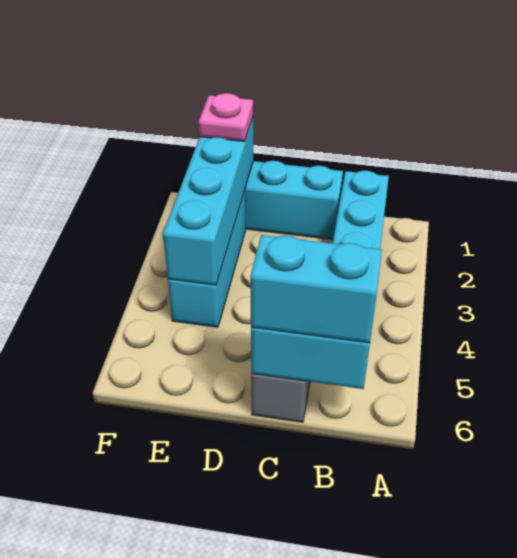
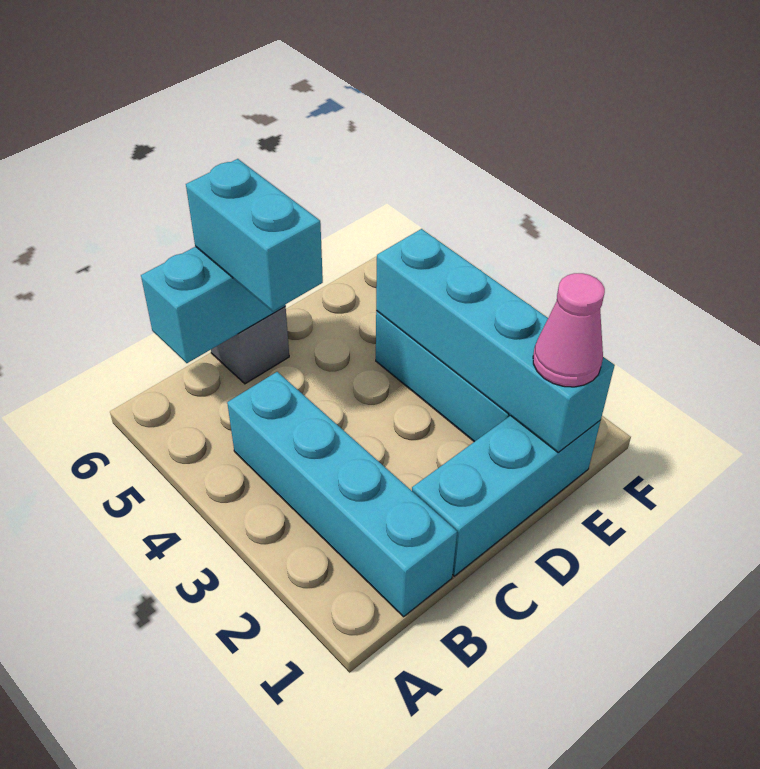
cyan brick B6:C6 level 3 -> cyan brick C5:C6 level 3
pink plate E1 level 3 -> pink cone E1 level 3

